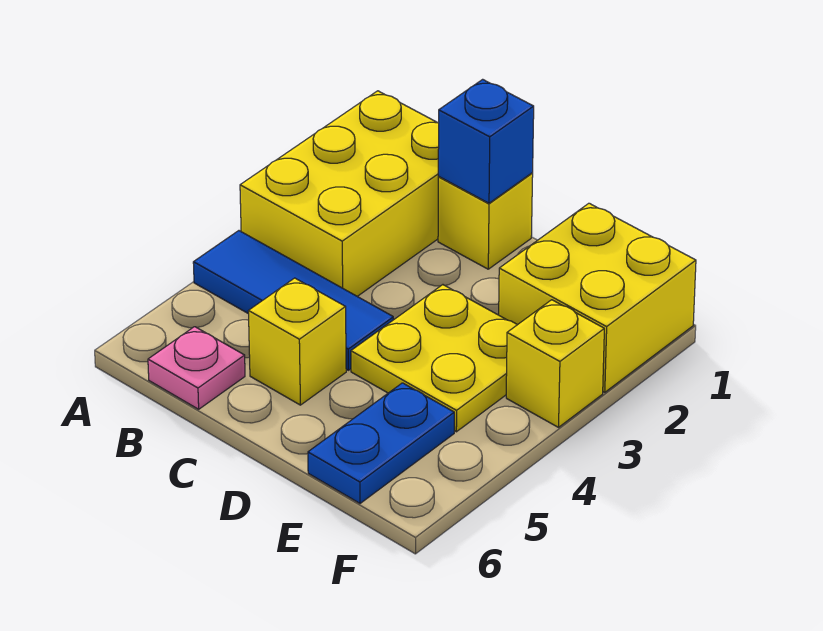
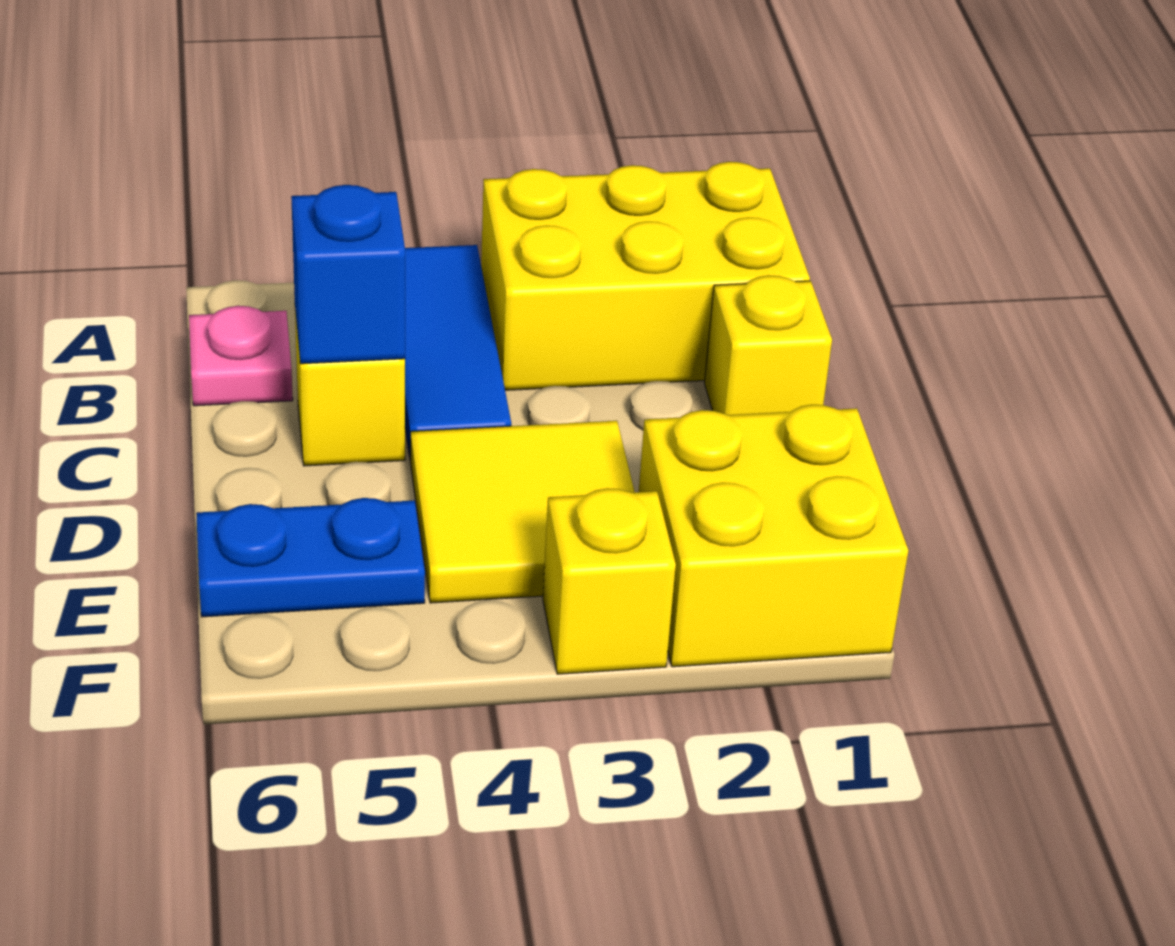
blue brick C1 level 2 -> blue brick C5 level 2
yellow plate D3:E4 level 1 -> yellow tile D3:E4 level 1

